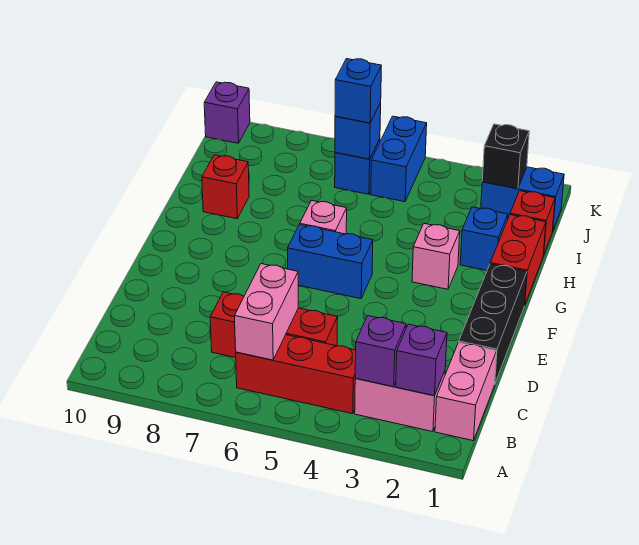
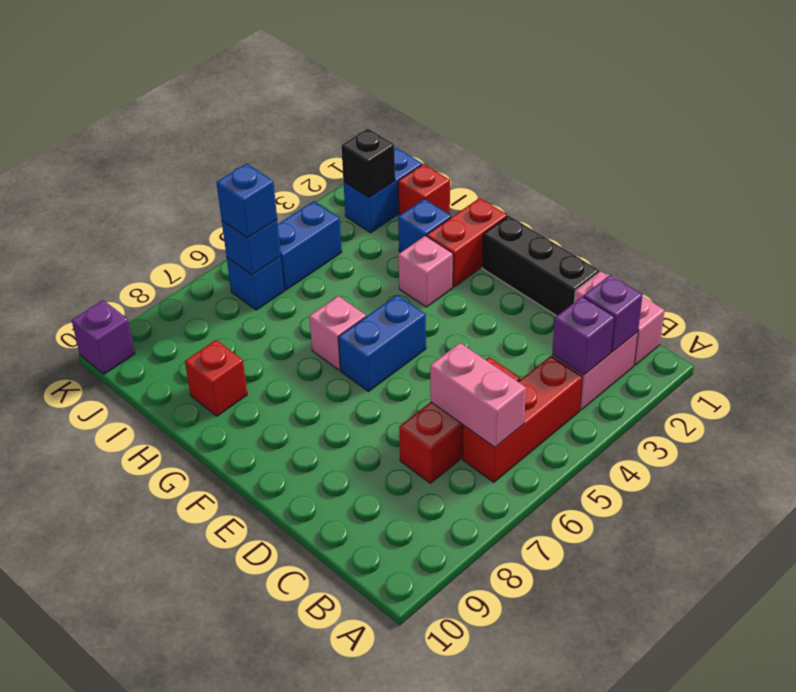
red brick G1:H1 level 1 -> red brick G1:G2 level 1
blue brick J5:K5 level 1 -> blue brick J4:J5 level 1

